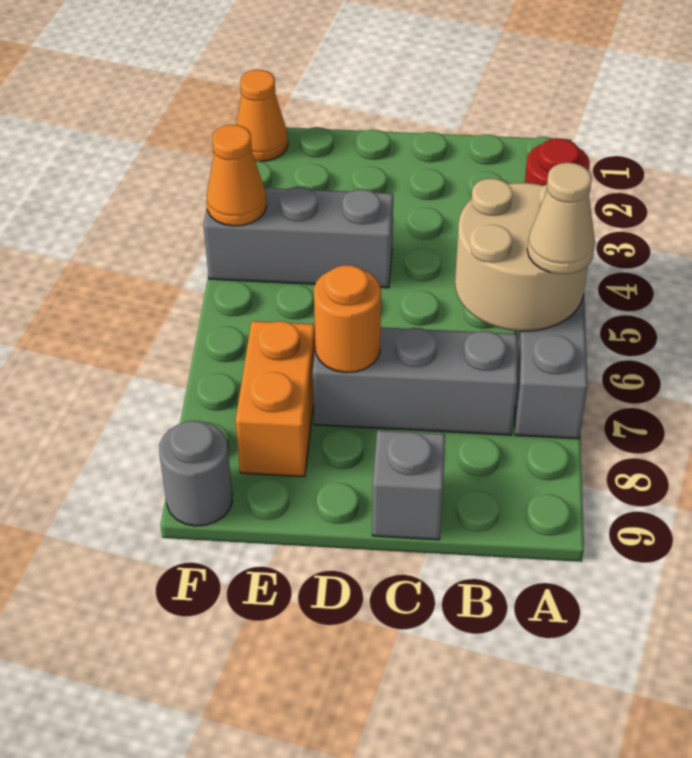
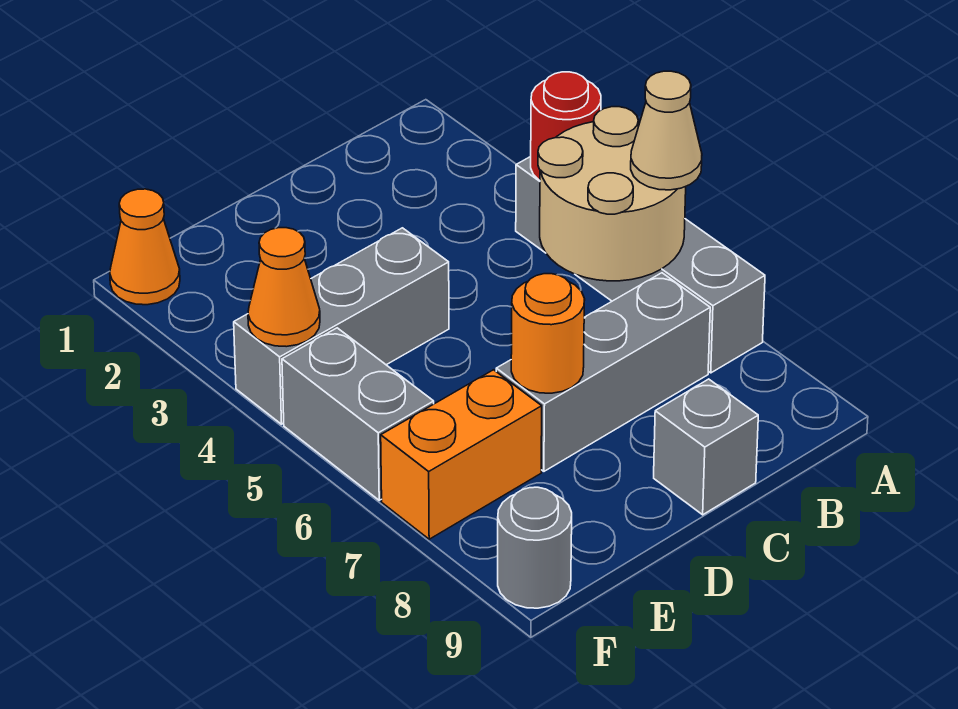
orange brick E7:E8 level 1 -> orange brick E7:F7 level 1
none -> grey brick F5:F6 level 1

